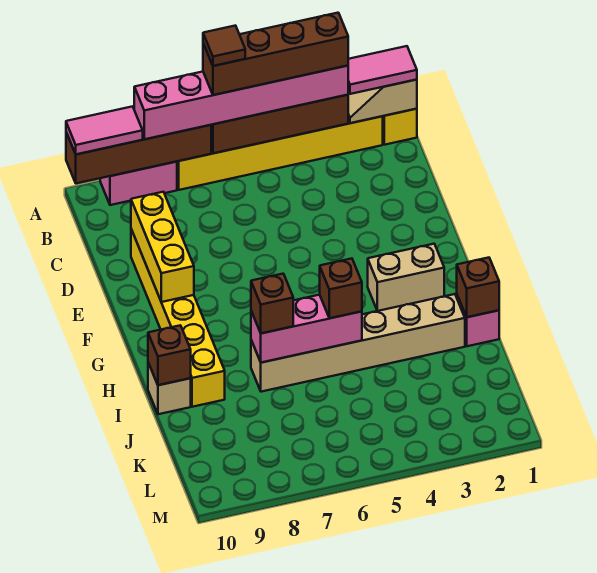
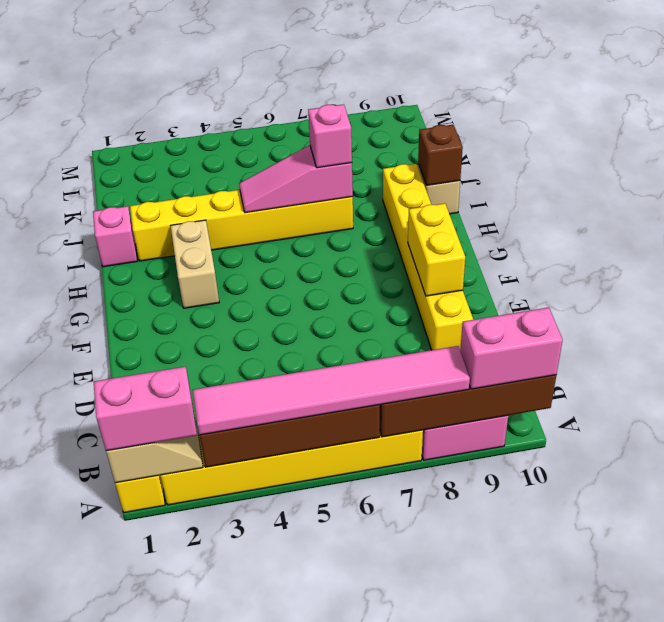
pink tile A1:A2 level 3 -> pink brick A1:A2 level 3
pink brick A3:A8 level 3 -> pink tile A3:A8 level 3
brown brick A3:A6 level 4 -> none
brown tile A6 level 5 -> none
pink tile A9:A10 level 3 -> pink brick A9:A10 level 3
yellow brick D9:F9 level 2 -> yellow brick E9:F9 level 2
tan brick G2:G3 level 1 -> tan brick G3:H3 level 1
brown brick I1 level 2 -> none
tan brick I2:I7 level 1 -> yellow brick I2:I7 level 1
pink brick I5:I7 level 2 -> pink slope I5:I7 level 2 top 7
brown brick I5 level 3 -> none
brown brick I7 level 3 -> pink brick I7 level 3

